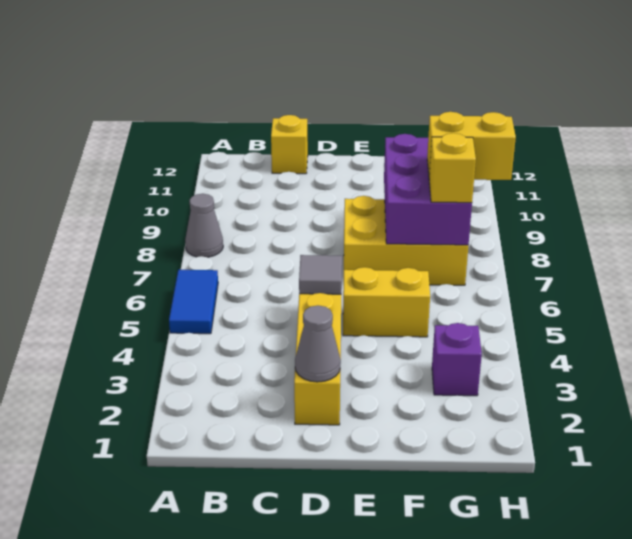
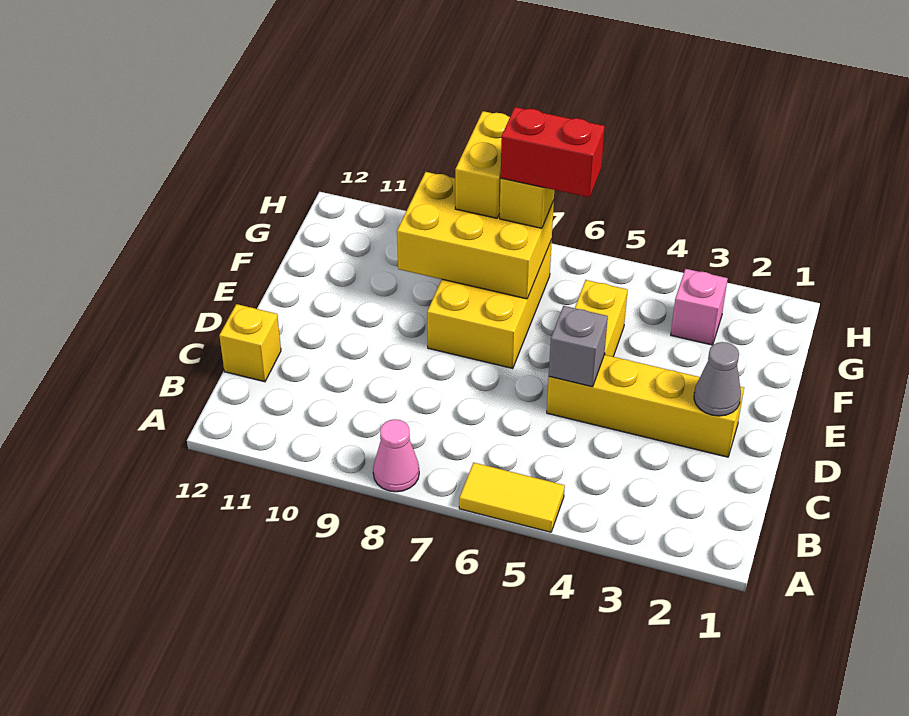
blue tile A5:A6 level 1 -> yellow tile A5:A6 level 1
grey cone A8 level 1 -> pink cone A8 level 1
grey tile D5 level 2 -> grey brick D5 level 2
purple brick F7:G9 level 2 -> yellow brick F7:G9 level 2
purple brick G3 level 1 -> pink brick G3 level 1
none -> red brick G6:G7 level 4

